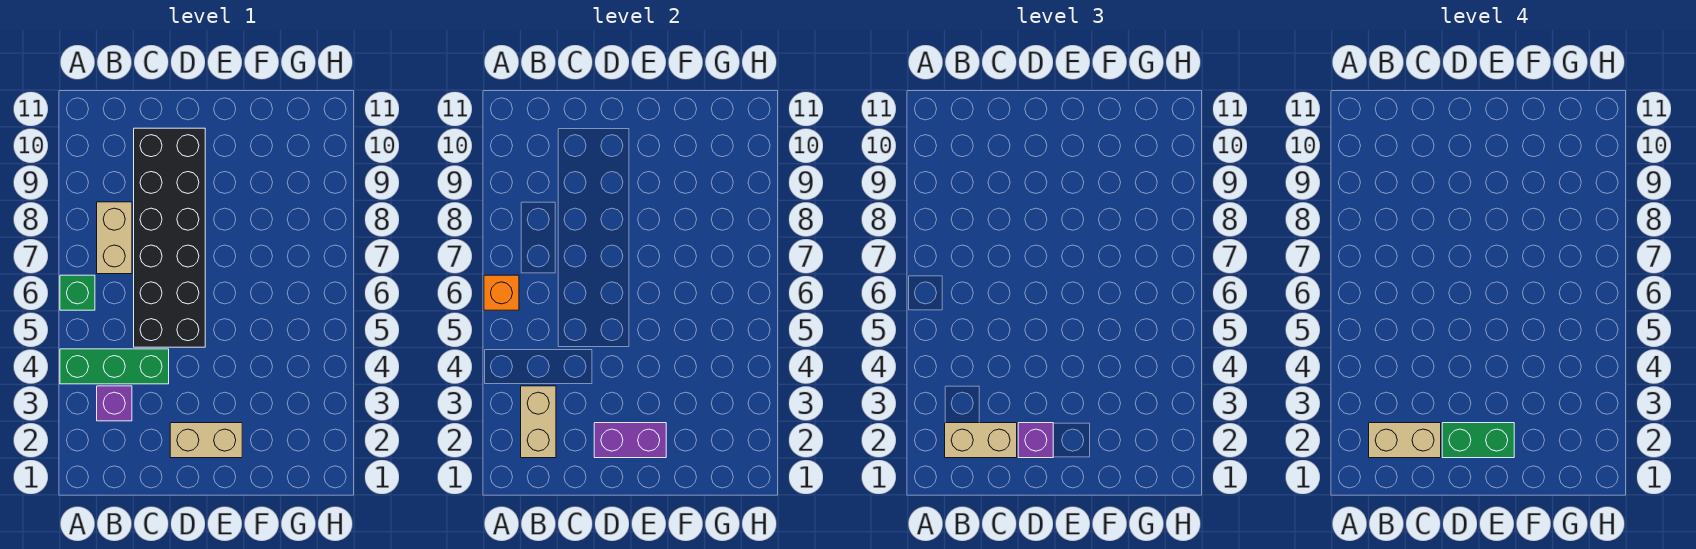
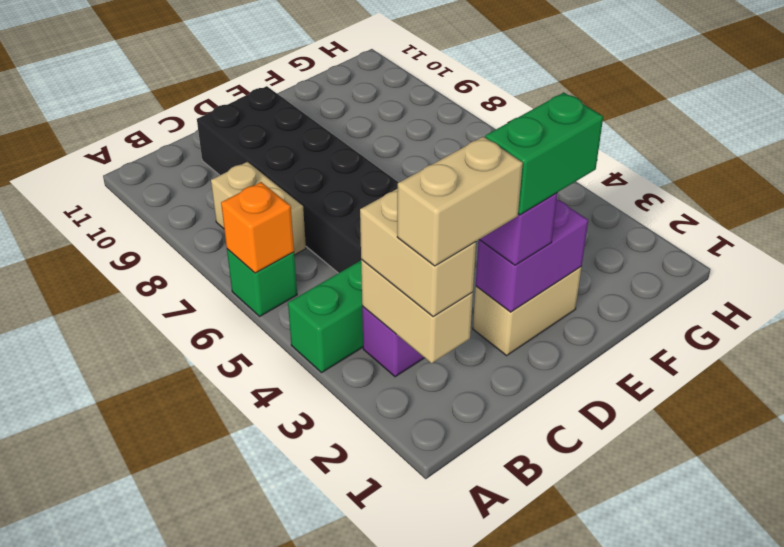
tan brick B2:C2 level 3 -> tan brick B2:B3 level 3

